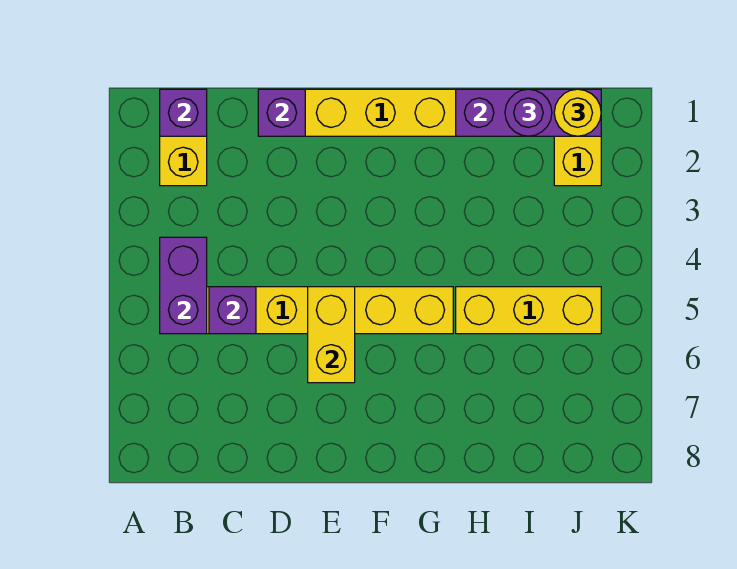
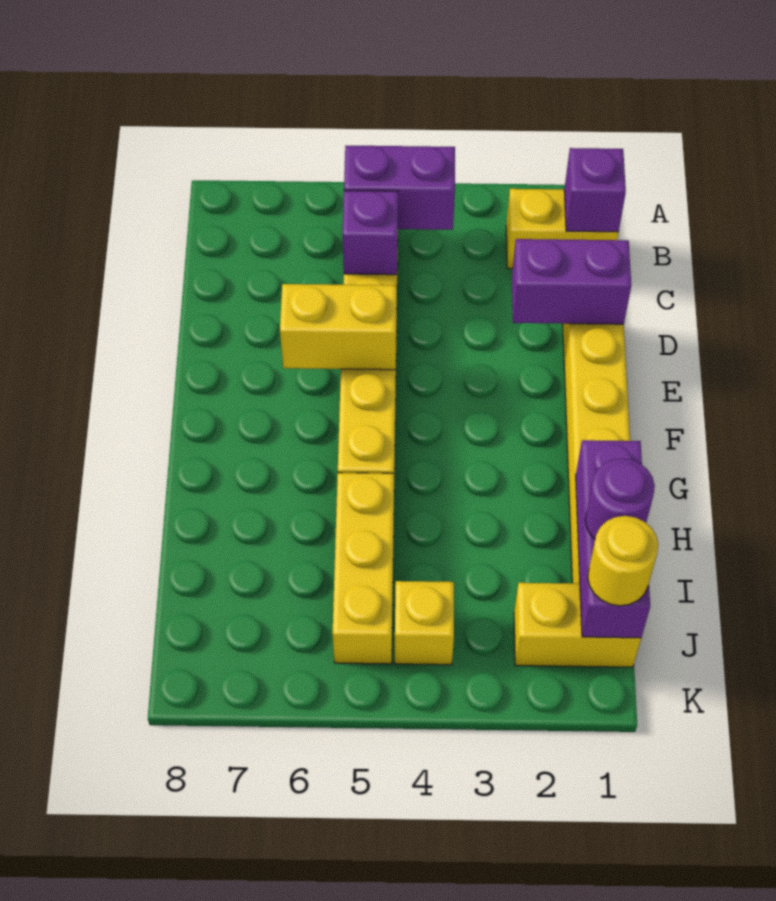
purple brick D1 level 2 -> purple brick D1:D2 level 2
none -> yellow brick J4 level 1

